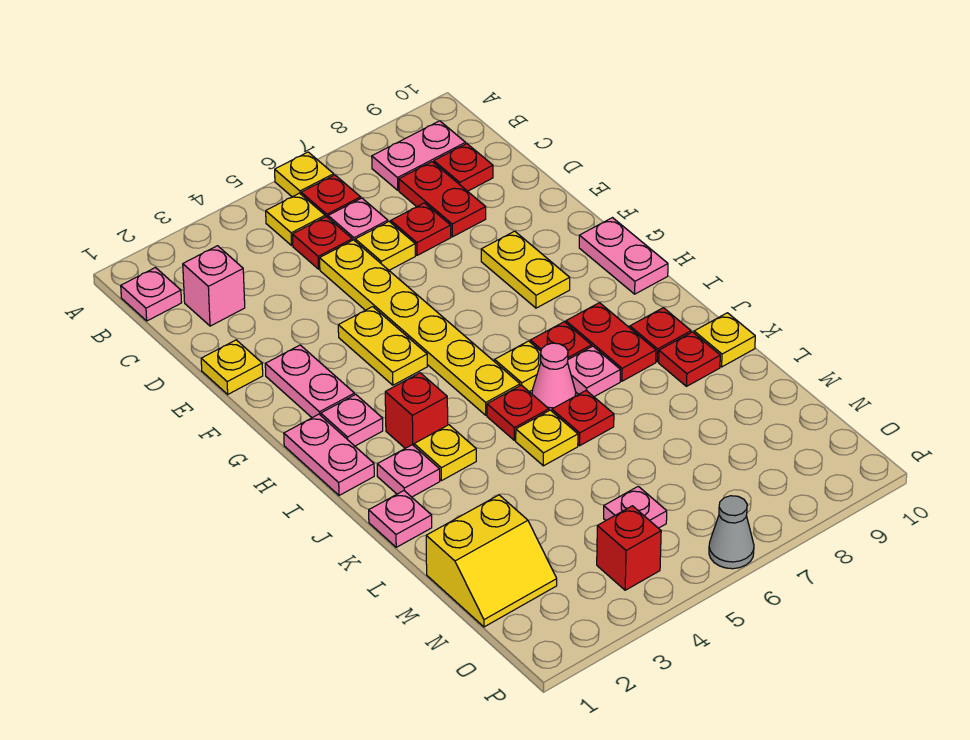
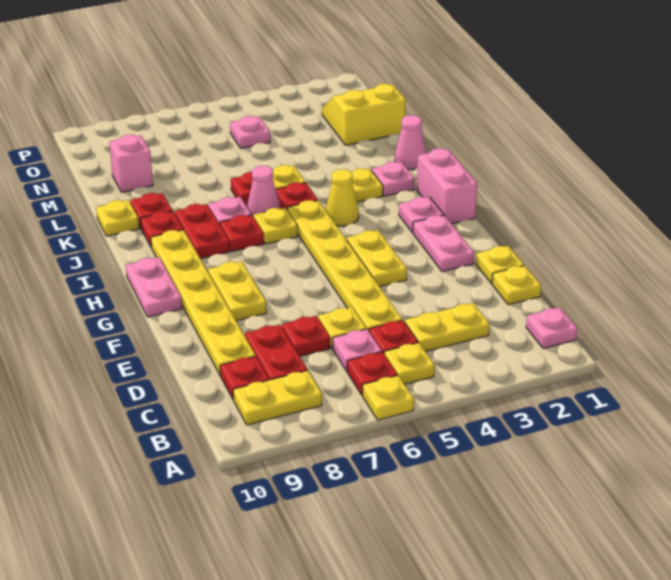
pink plate B8:B9 level 1 -> yellow plate B8:B9 level 1
pink brick C2 level 1 -> pink brick M9 level 1
none -> yellow plate C3:C4 level 1
none -> yellow plate D1 level 1
none -> yellow plate D9:I9 level 1
pink plate H1:I1 level 1 -> pink brick H1:I1 level 1
red brick I3 level 1 -> none
none -> yellow cone I4 level 1
pink plate K1 level 1 -> pink cone K1 level 1
red brick O4 level 1 -> none
grey cone P6 level 1 -> none

